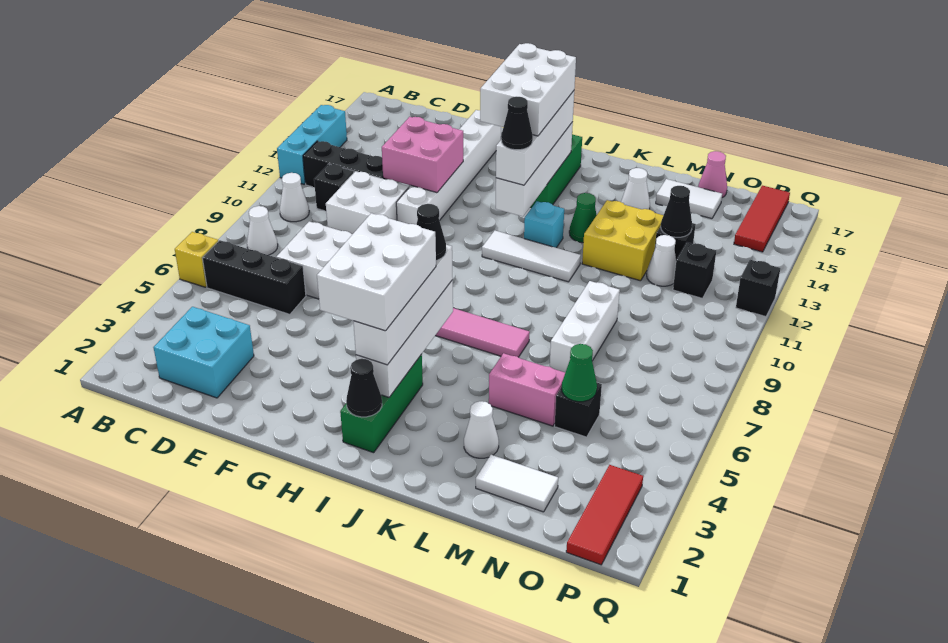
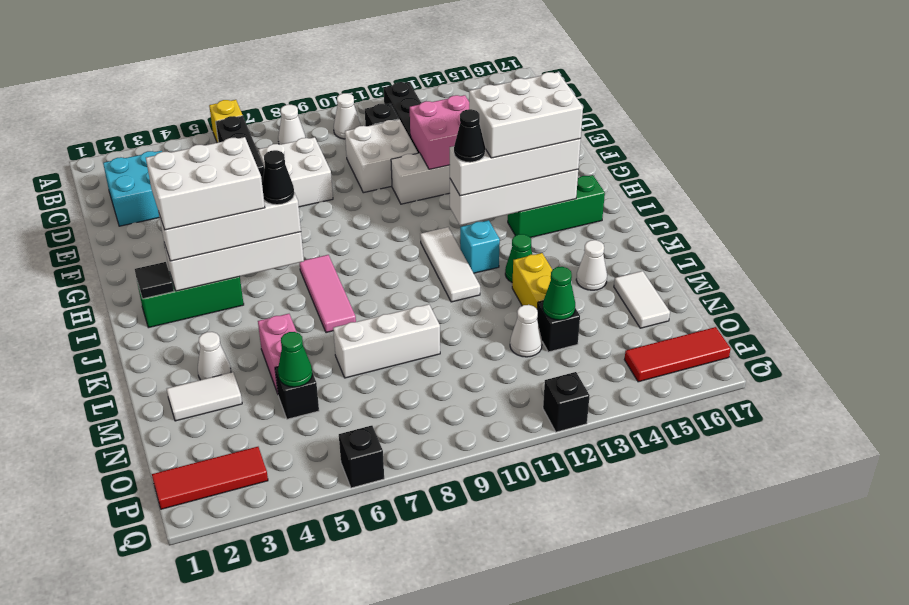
cyan brick A12:A14 level 1 -> none
black cone I2 level 2 -> black tile I2 level 2
yellow brick L12:M13 level 1 -> yellow brick L13:M13 level 1
white tile M2:N2 level 1 -> white tile M2:M3 level 1
black cone N13 level 2 -> green cone N13 level 2
pink cone N17 level 1 -> none
black brick O12 level 1 -> black brick Q6 level 1

